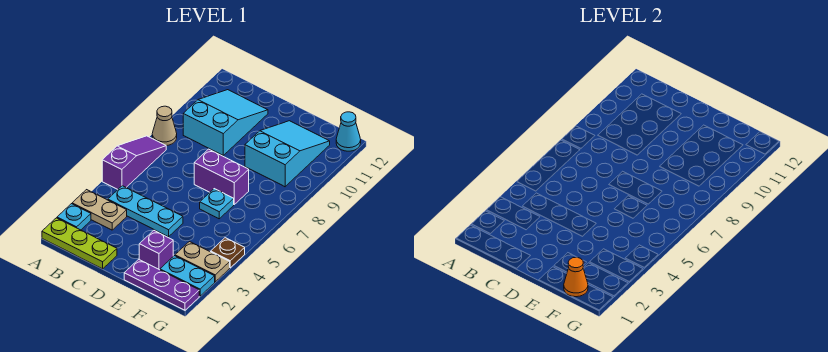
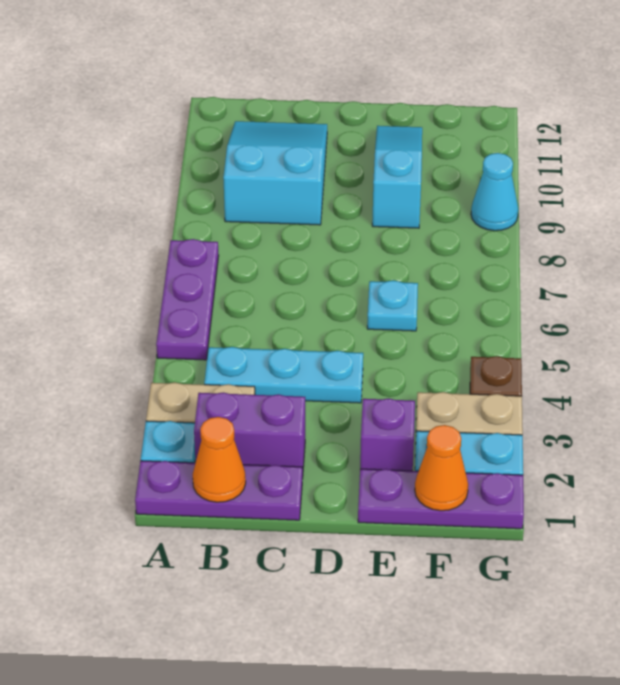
lime plate A1:C1 level 1 -> purple plate A1:C1 level 1
purple slope A5:A7 level 1 top 5 -> purple plate A5:A7 level 1
tan cone A8 level 1 -> none
none -> orange cone B1 level 2
purple brick D7:E7 level 1 -> purple brick B2:C2 level 1
cyan slope E9:F11 level 1 top 9 -> cyan slope E9:E11 level 1 top 9
cyan cone G12 level 1 -> cyan cone G9 level 1

